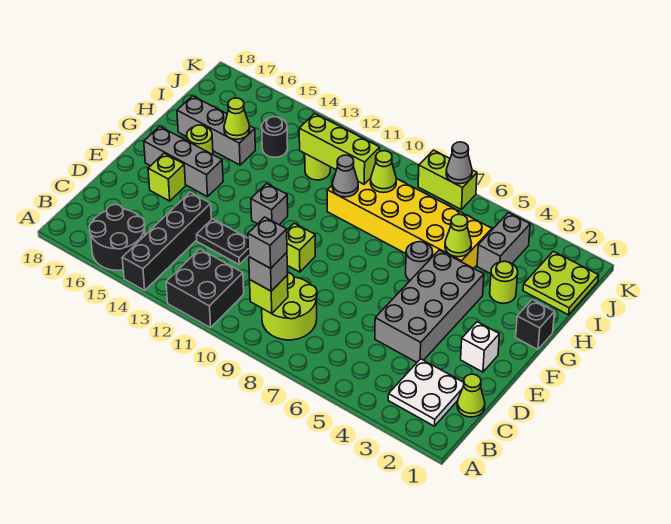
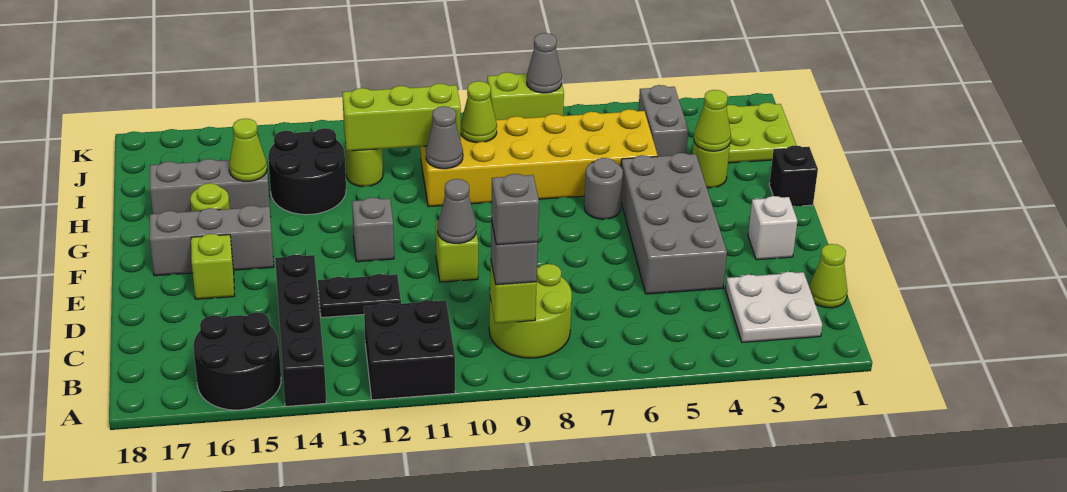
none -> grey cone E10 level 2
lime cone H5 level 2 -> lime cone H3 level 2
black round brick I14 level 1 -> black round brick H13:I14 level 1

